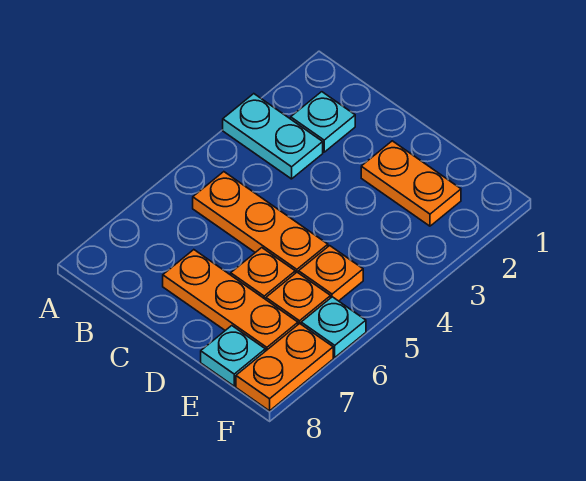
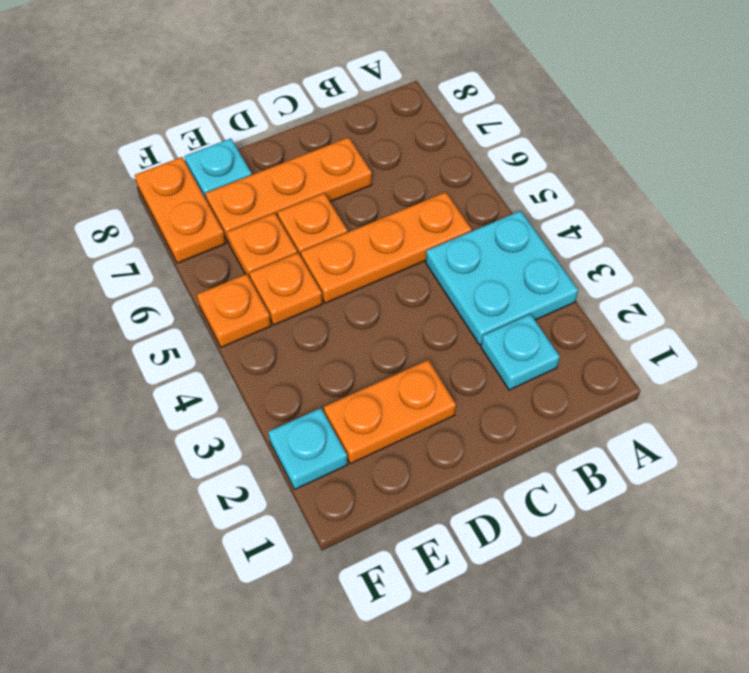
cyan plate A3:B3 level 1 -> cyan plate A3:B4 level 1
none -> orange plate F5 level 1
cyan plate F6 level 1 -> cyan plate F2 level 1

